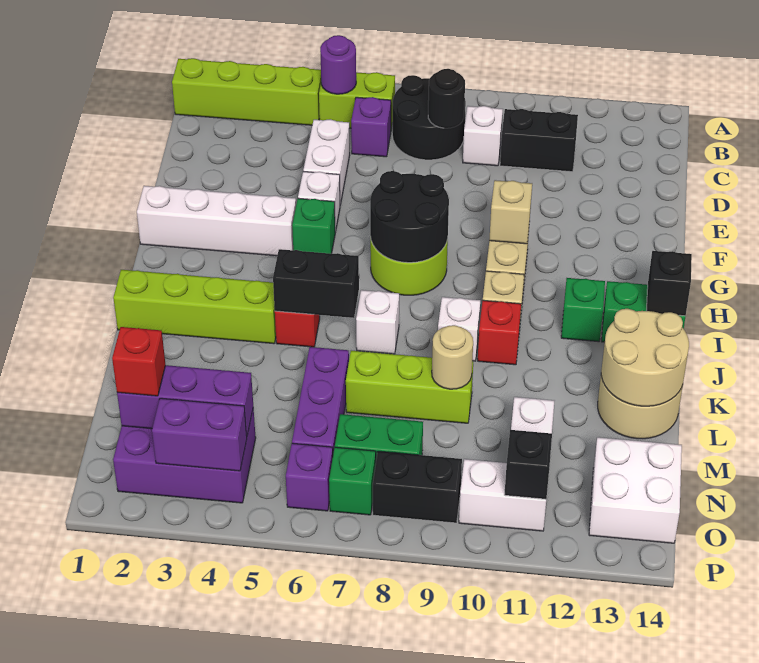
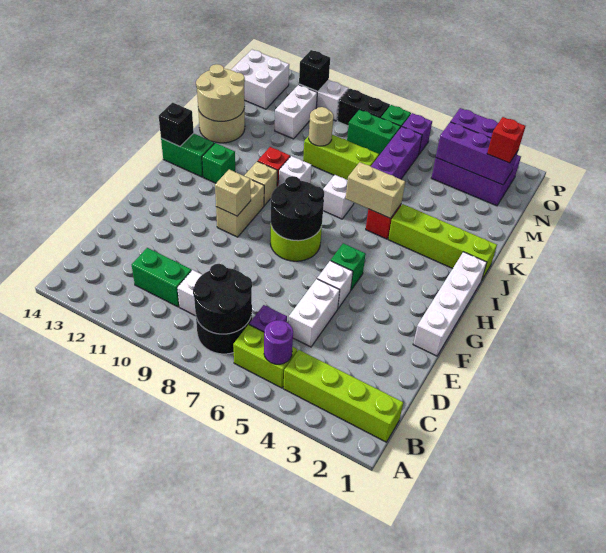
black round brick C8 level 2 -> black round brick B7:C8 level 2
black brick C10:C11 level 1 -> green brick C10:C11 level 1
white brick G1:G4 level 1 -> white brick F1:I1 level 1
black brick J5:J6 level 2 -> tan brick J5:J6 level 2

